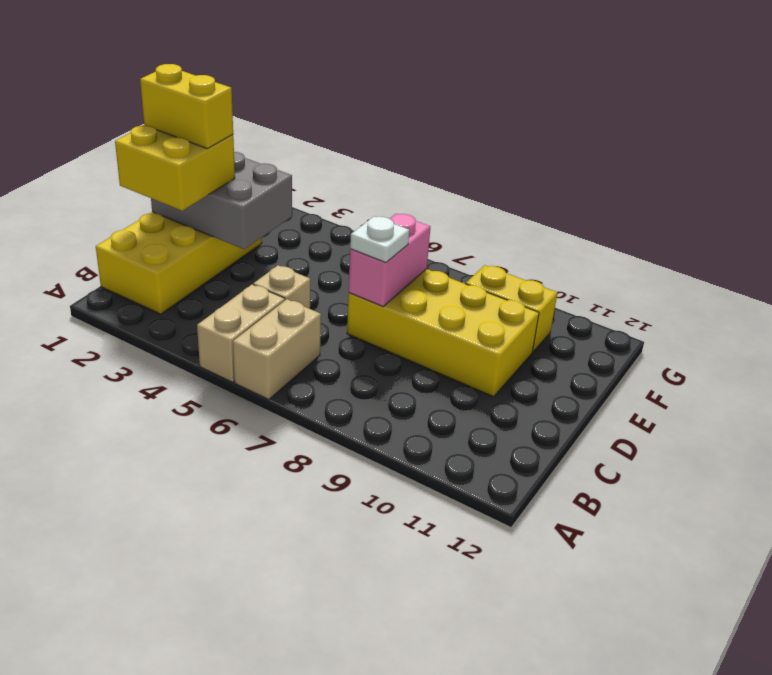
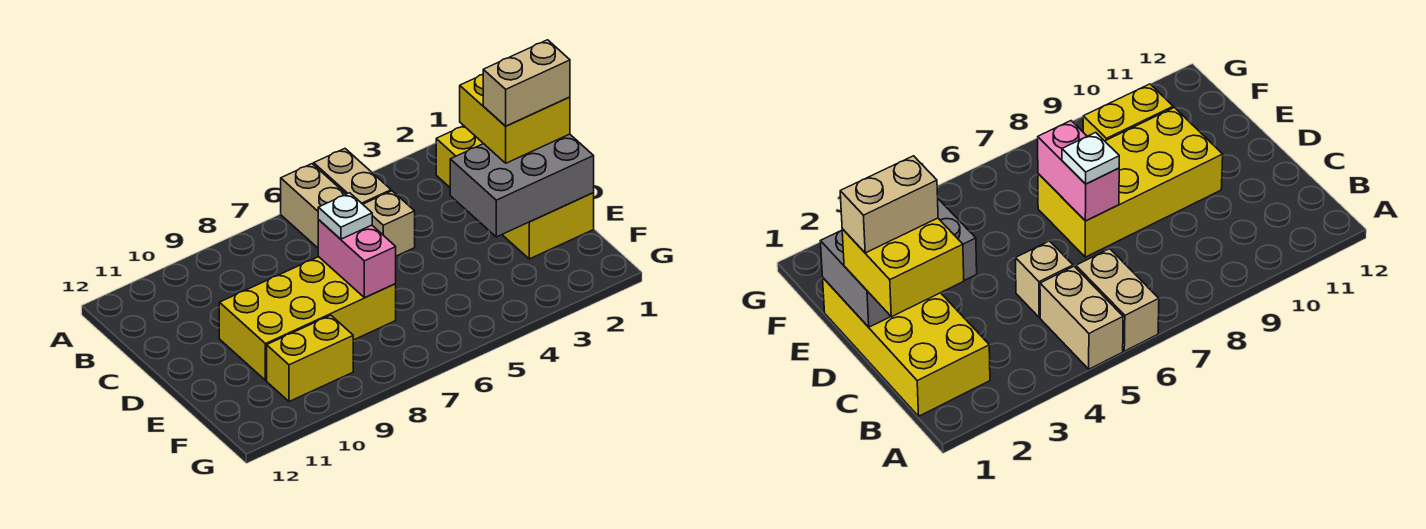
yellow brick D1:D2 level 4 -> tan brick D1:D2 level 4

